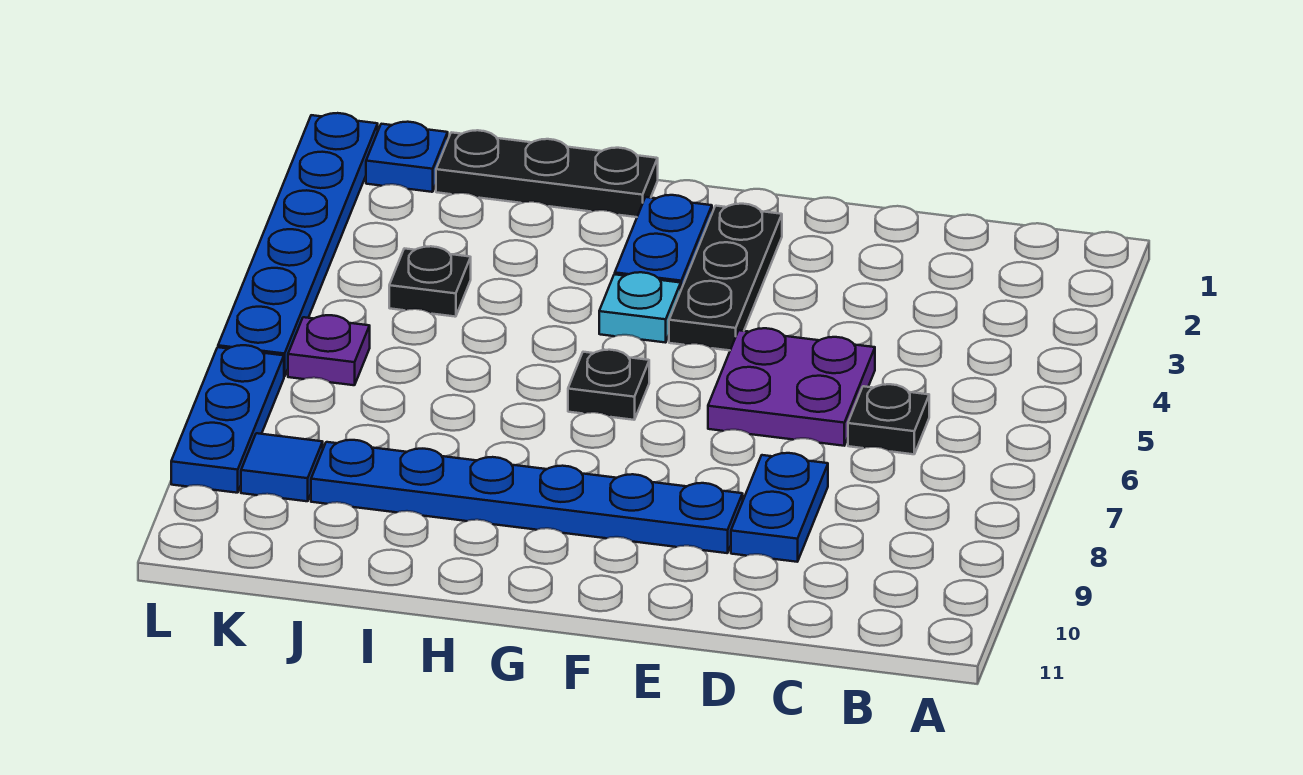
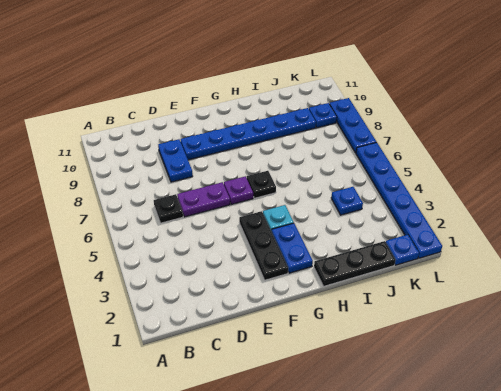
purple plate D5:E6 level 1 -> purple plate D6:E6 level 1
black plate J4 level 1 -> blue plate J4 level 1
purple plate K6 level 1 -> purple plate F6 level 1
blue tile K9 level 1 -> blue plate K9 level 1

